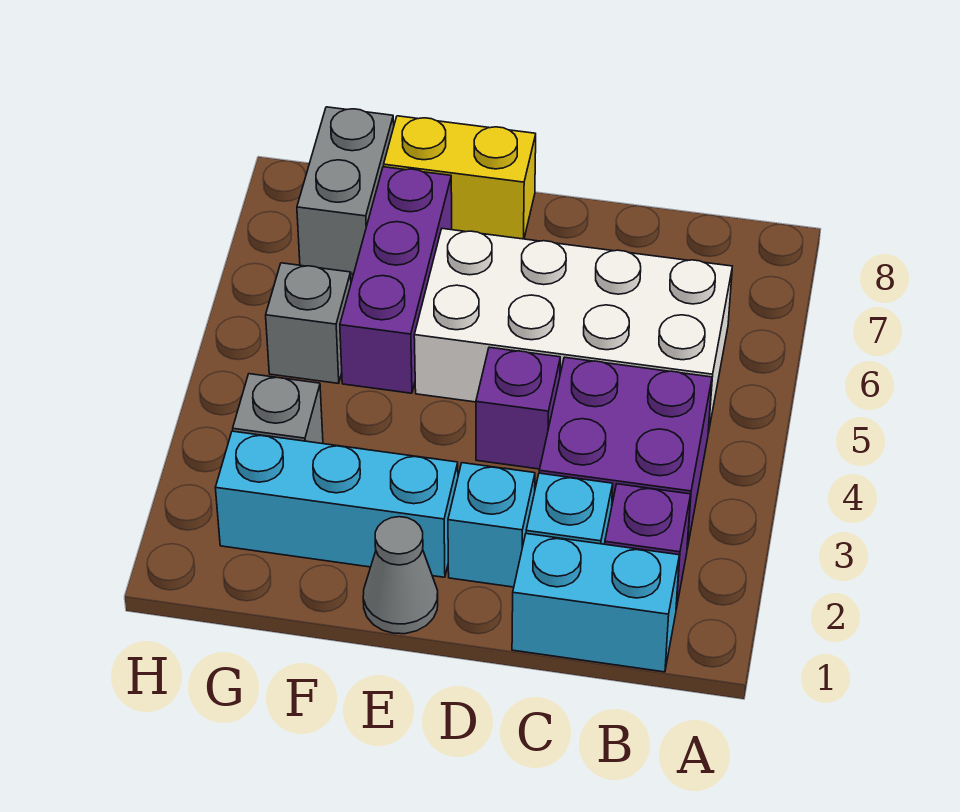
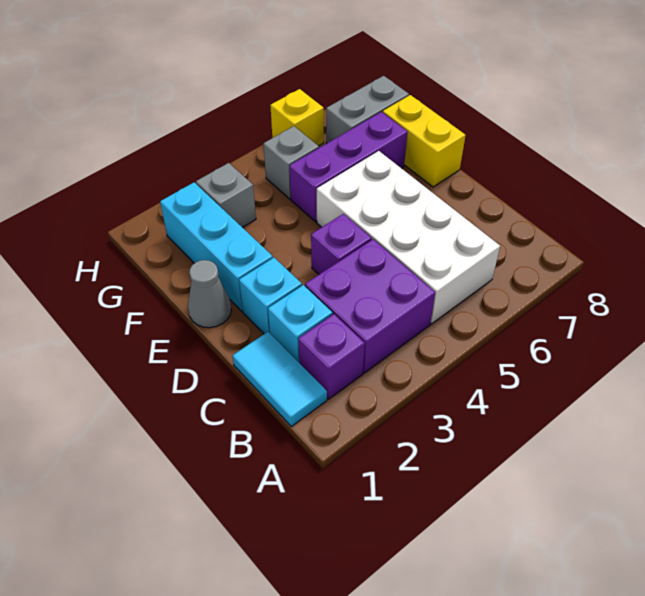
cyan brick B1:C1 level 1 -> cyan tile B1:C1 level 1
none -> yellow brick H6 level 1

